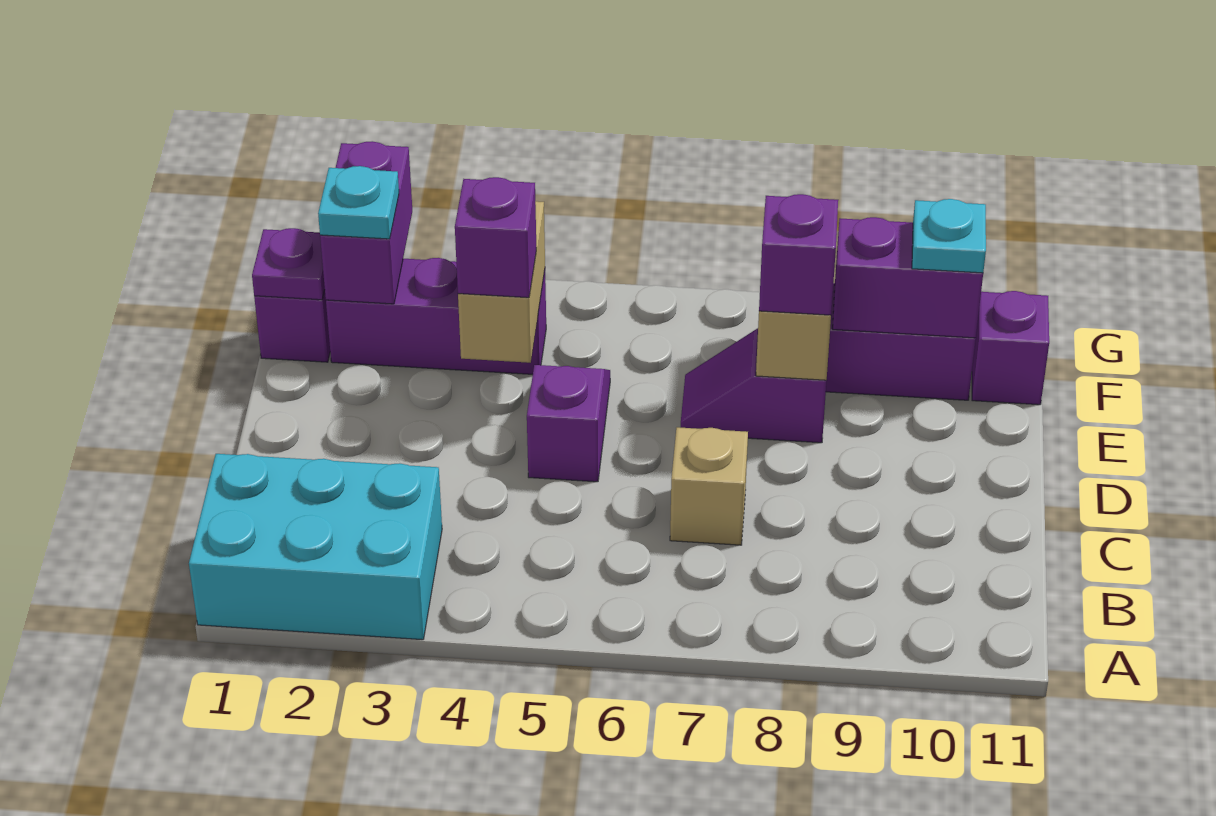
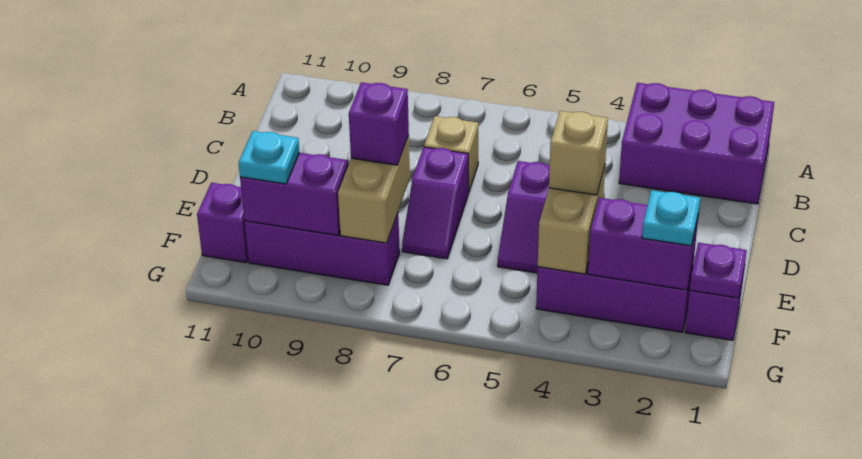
cyan brick A1:B3 level 1 -> purple brick A1:B3 level 1
purple brick E4 level 3 -> tan brick E4 level 3
purple slope E7:E8 level 1 top 8 -> purple slope D7:E7 level 1 top D
purple brick F2:G2 level 2 -> purple brick F2:F3 level 2

